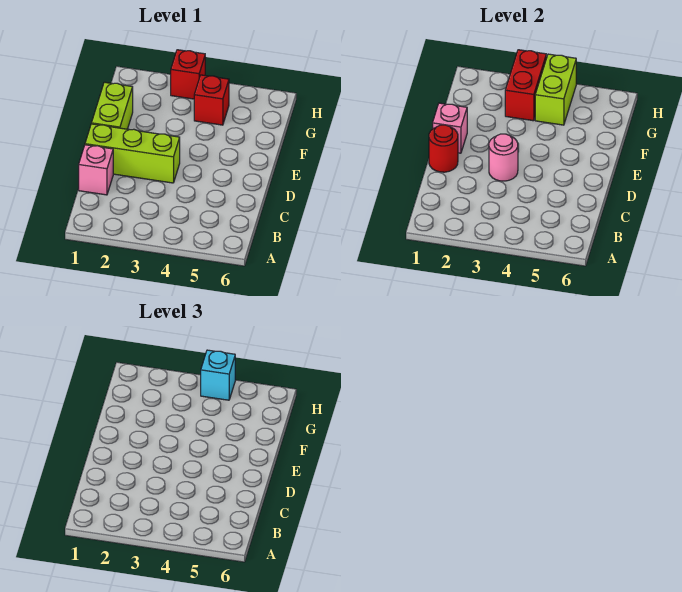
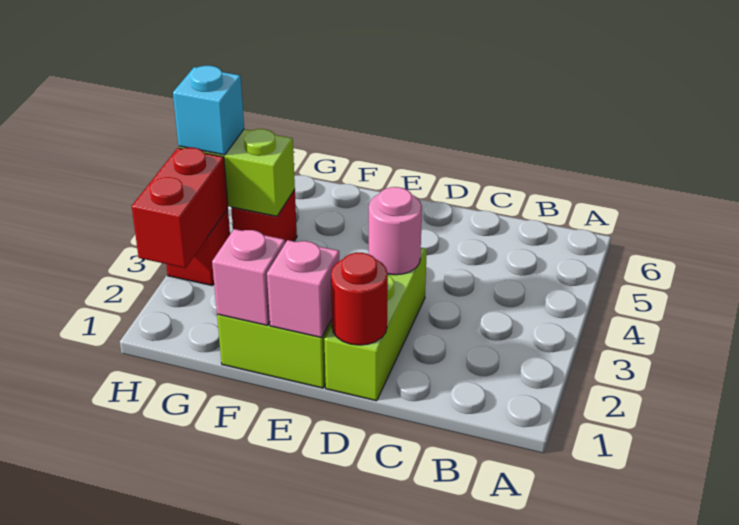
pink brick C1 level 1 -> pink brick F1 level 2
red brick G3:H3 level 2 -> red brick H2:H3 level 2

